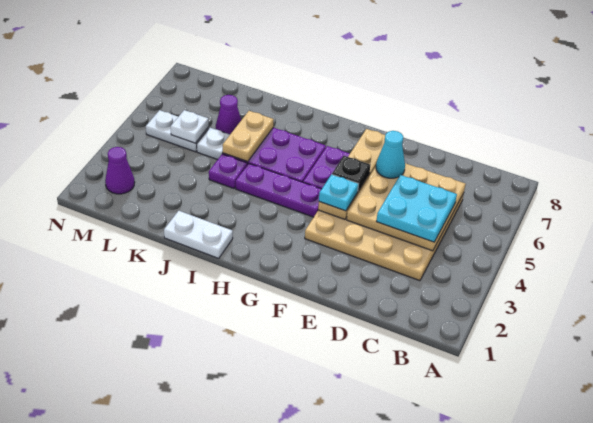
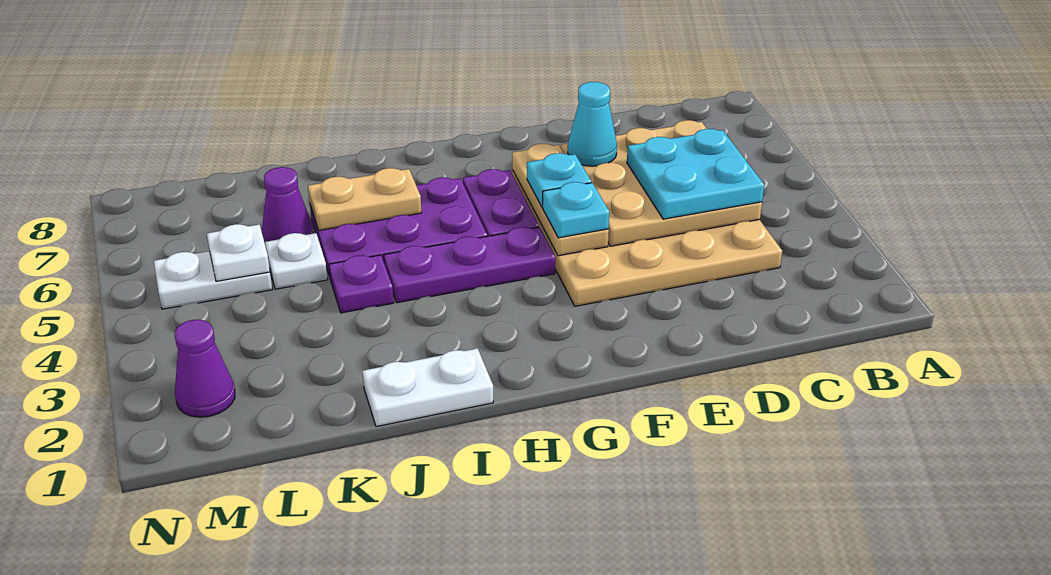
tan plate F4:F7 level 2 -> tan plate F4:F6 level 2
black plate F5 level 3 -> cyan plate F5 level 3
tan plate J5:J6 level 2 -> tan plate I6:J6 level 2

